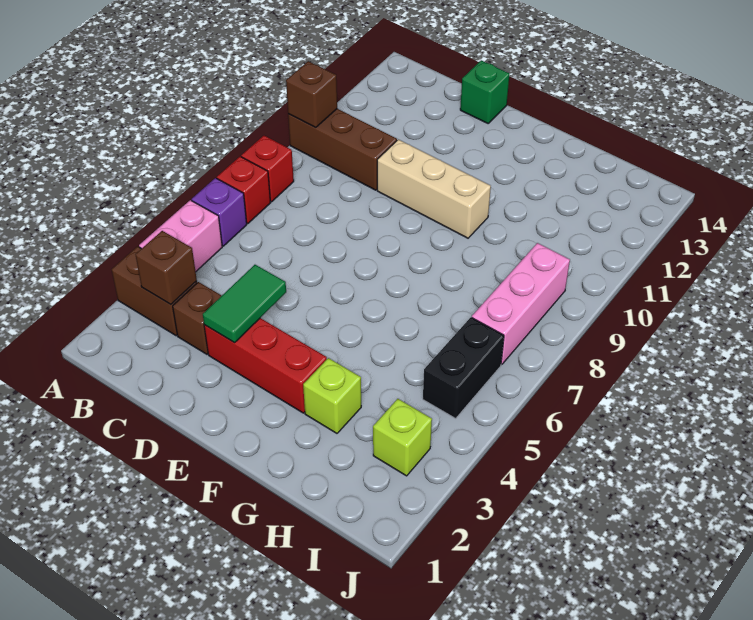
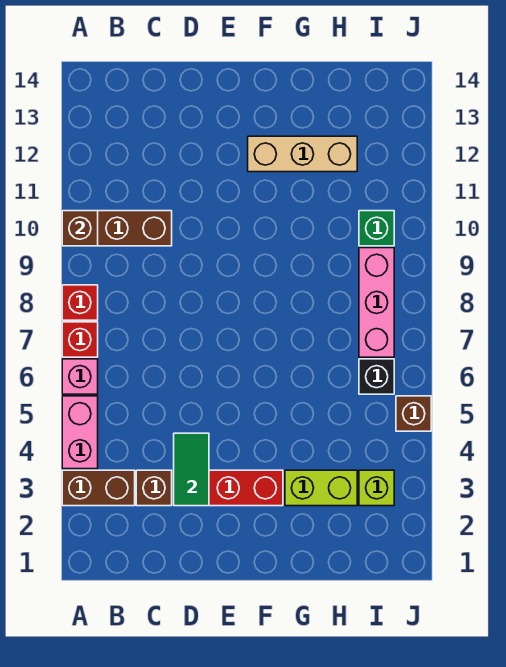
purple brick A6 level 1 -> pink brick A6 level 1
brown brick B3 level 2 -> brown brick J5 level 1
tan brick D10:F10 level 1 -> tan brick F12:H12 level 1
green brick D14 level 1 -> green brick I10 level 1
lime brick G3 level 1 -> lime brick G3:H3 level 1
black brick I5:I6 level 1 -> black brick I6 level 1

